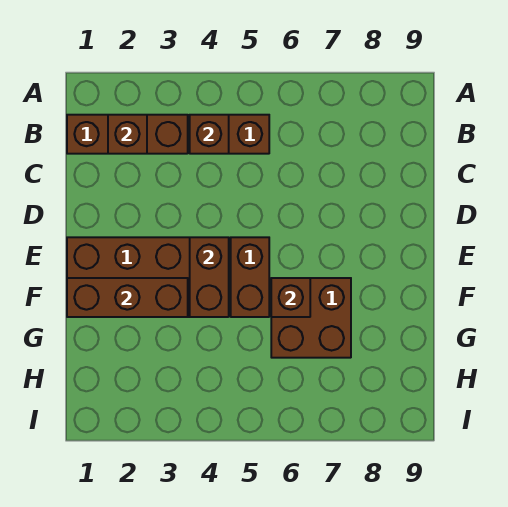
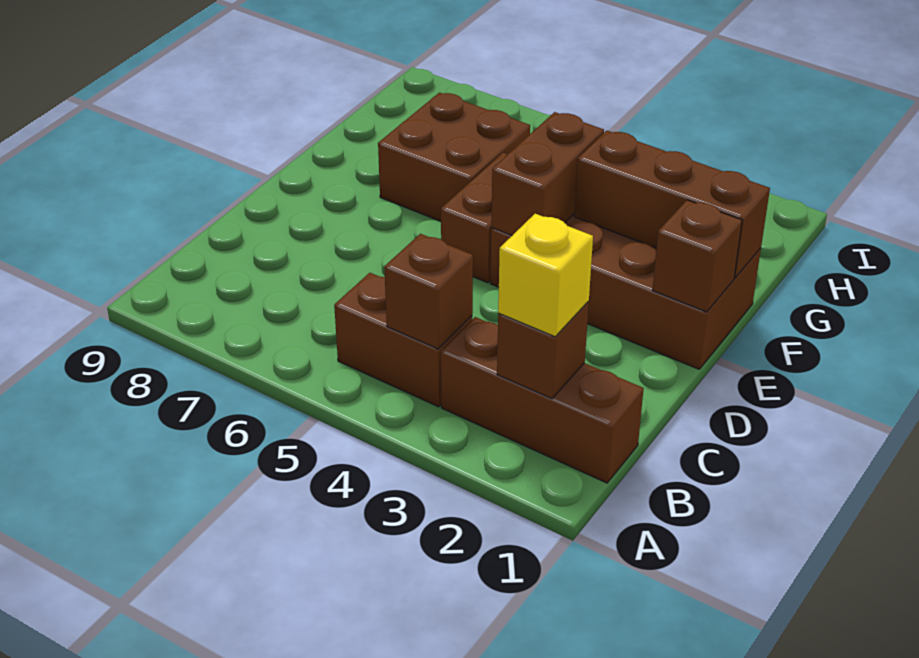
none -> yellow brick B2 level 3
brown brick F6 level 2 -> brown brick E1 level 2

